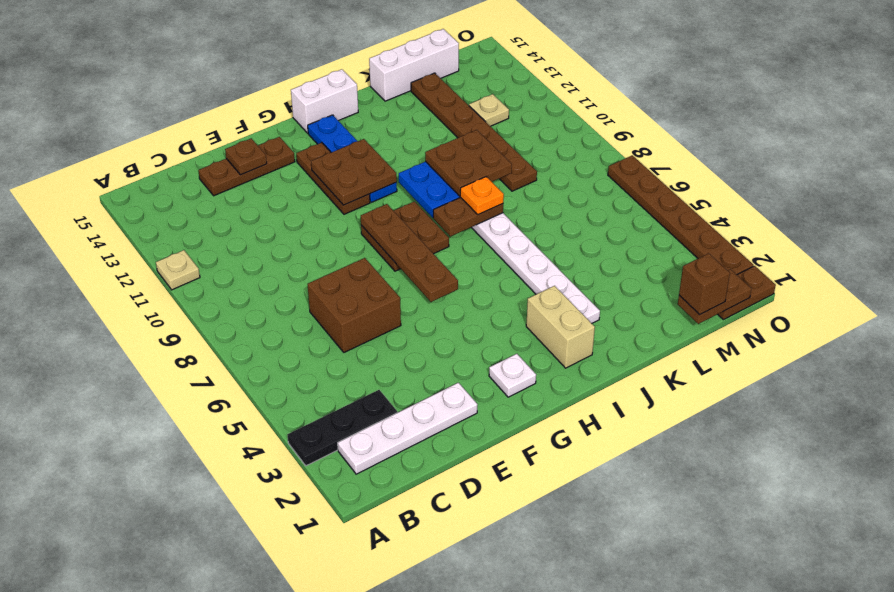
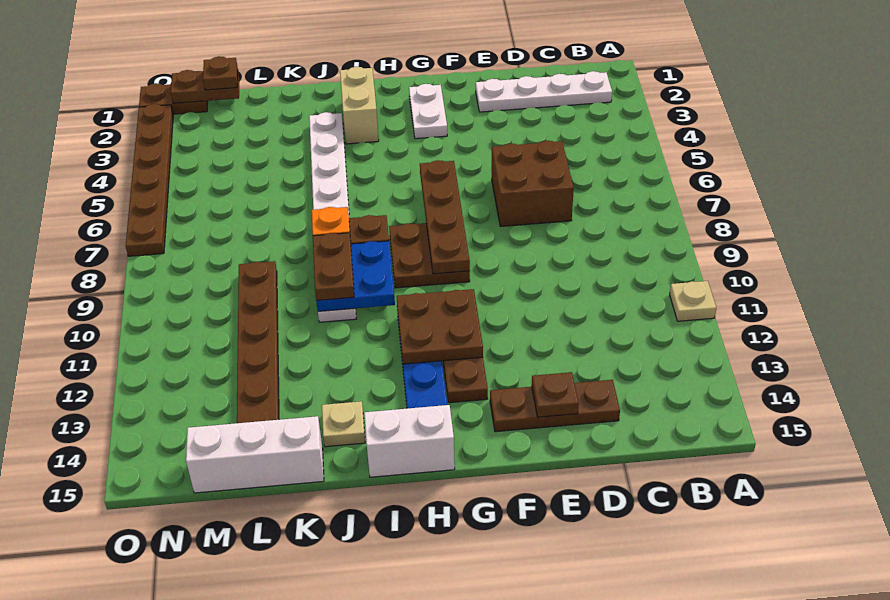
black plate A3:C3 level 1 -> none
white plate G2 level 1 -> white plate G2:G3 level 1
brown plate J9:K10 level 3 -> brown plate J9:J10 level 3
brown brick M1 level 3 -> brown plate M1 level 3
tan plate M12 level 1 -> tan plate J14 level 1

